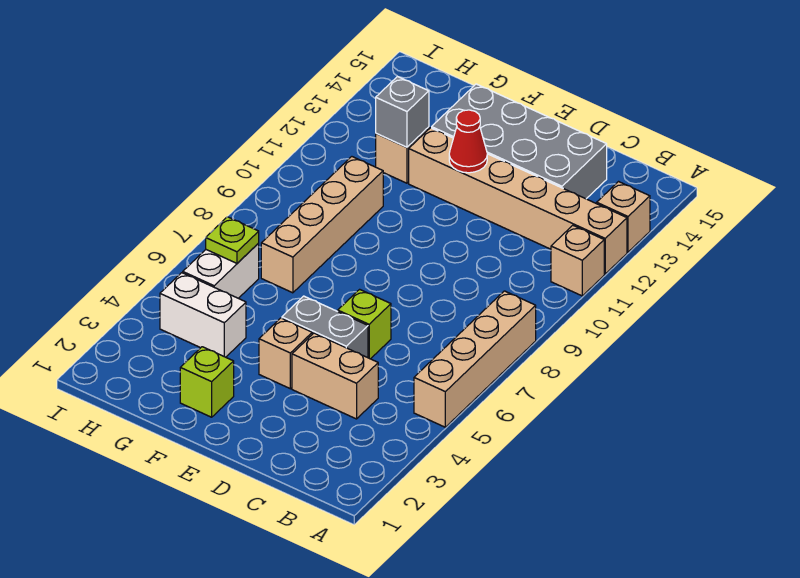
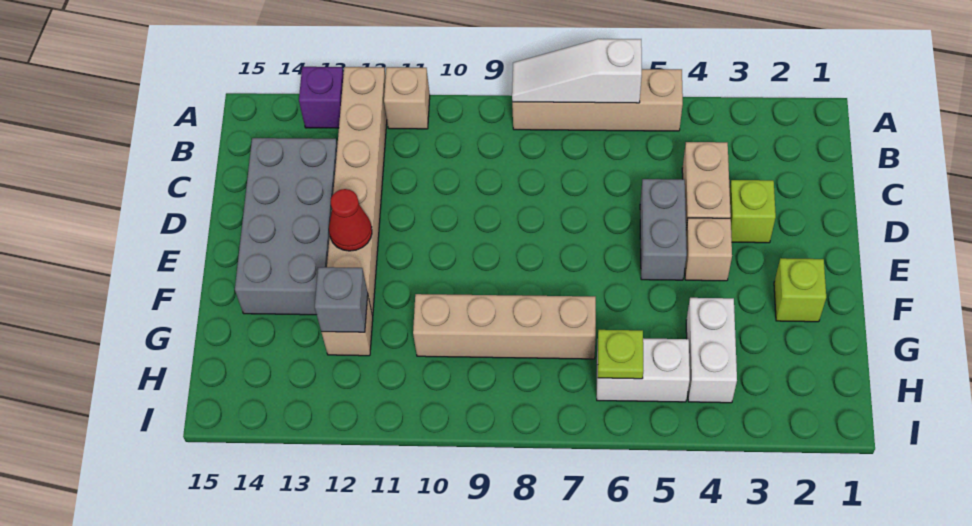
none -> white slope A6:A8 level 2 top 6
tan brick A13 level 1 -> purple brick A13 level 1
lime brick D6 level 1 -> lime brick D3 level 1

